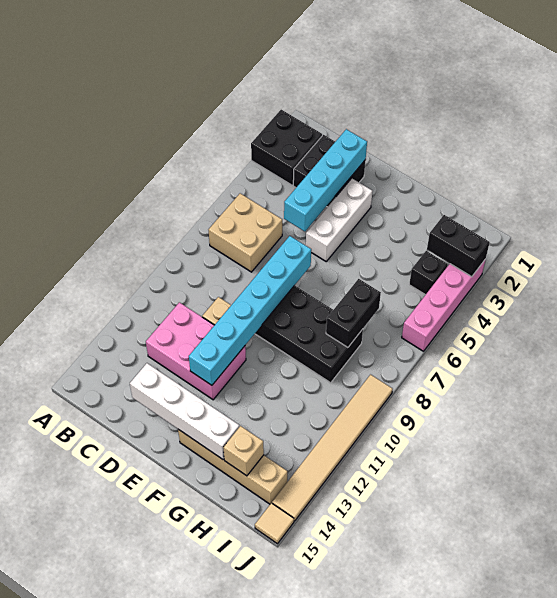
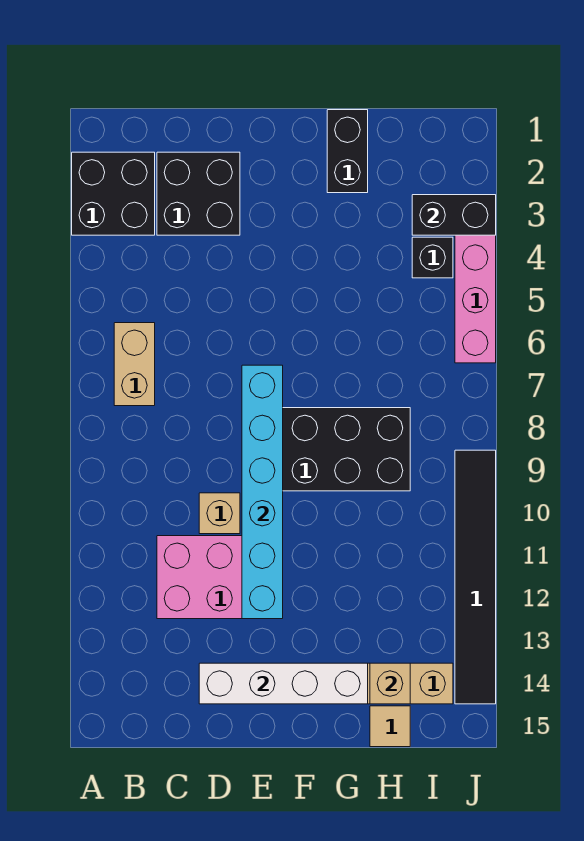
tan brick B6:C7 level 1 -> tan brick B6:B7 level 1
cyan brick D2:D5 level 2 -> none
white brick E3:E5 level 1 -> none
black brick H7:H8 level 2 -> black brick G1:G2 level 1
tan tile J9:J14 level 1 -> black tile J9:J14 level 1
tan tile J15 level 1 -> tan tile H15 level 1

